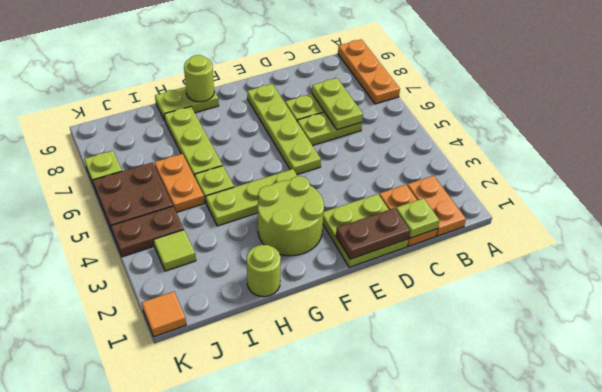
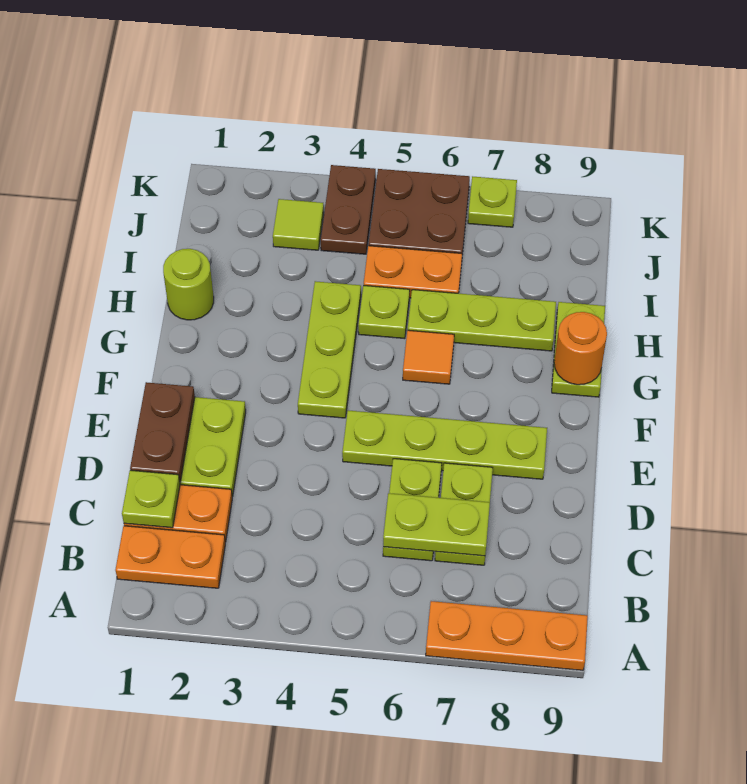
lime round brick F2:G3 level 1 -> none
lime round brick G9 level 2 -> orange round brick G9 level 2
orange tile K1 level 1 -> orange tile G6 level 1

